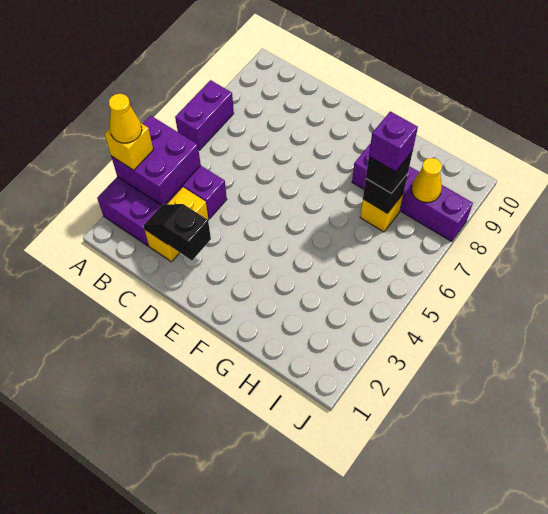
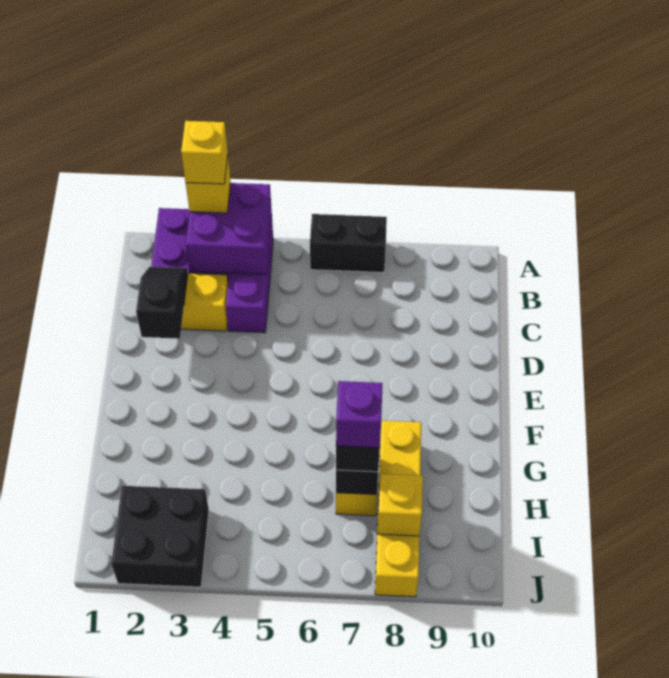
yellow cone A3 level 4 -> yellow brick A3 level 4
purple brick A6:A7 level 1 -> black brick A6:A7 level 1
purple brick G8:J8 level 1 -> yellow brick G8:J8 level 1
none -> black brick I2:J3 level 1
yellow cone I8 level 2 -> yellow brick I8 level 2

